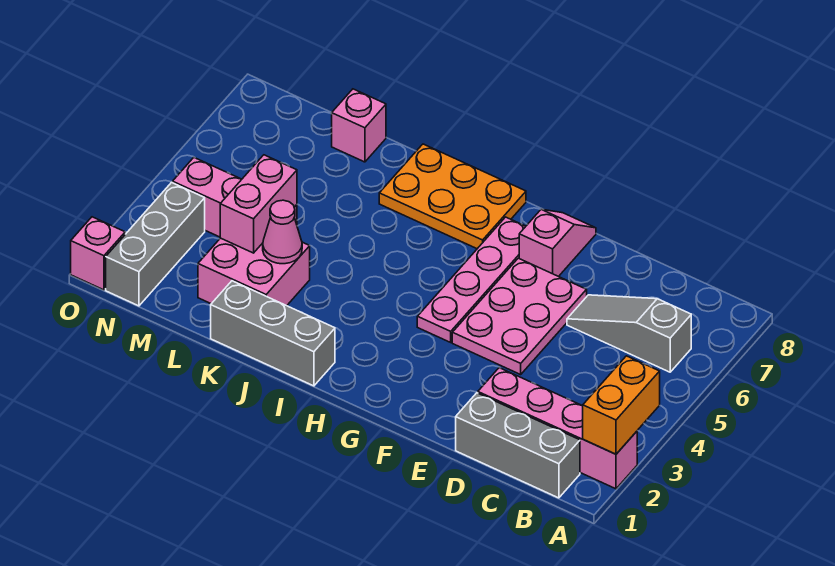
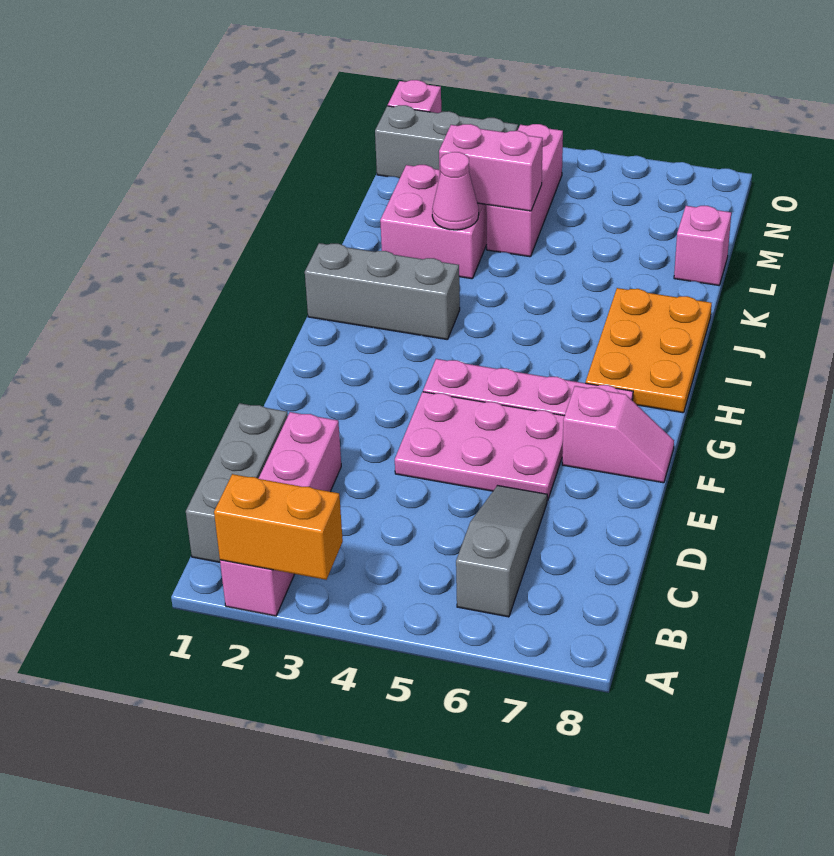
grey brick I1:K1 level 1 -> grey brick I1:I3 level 1

